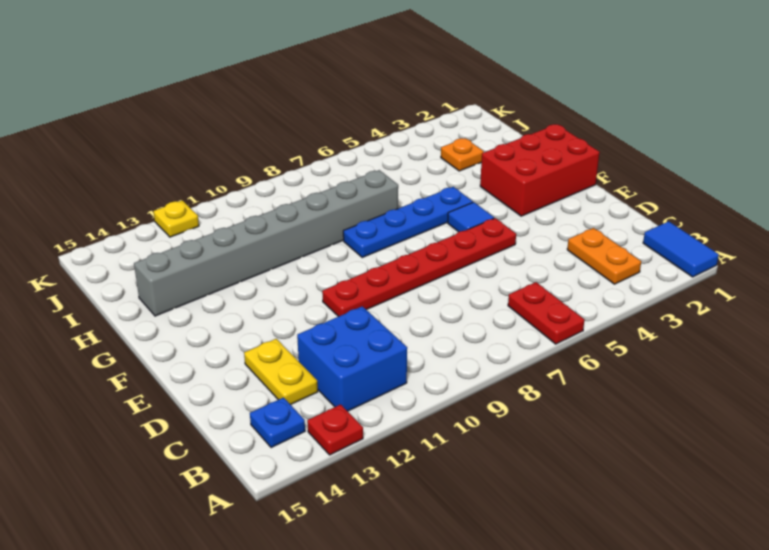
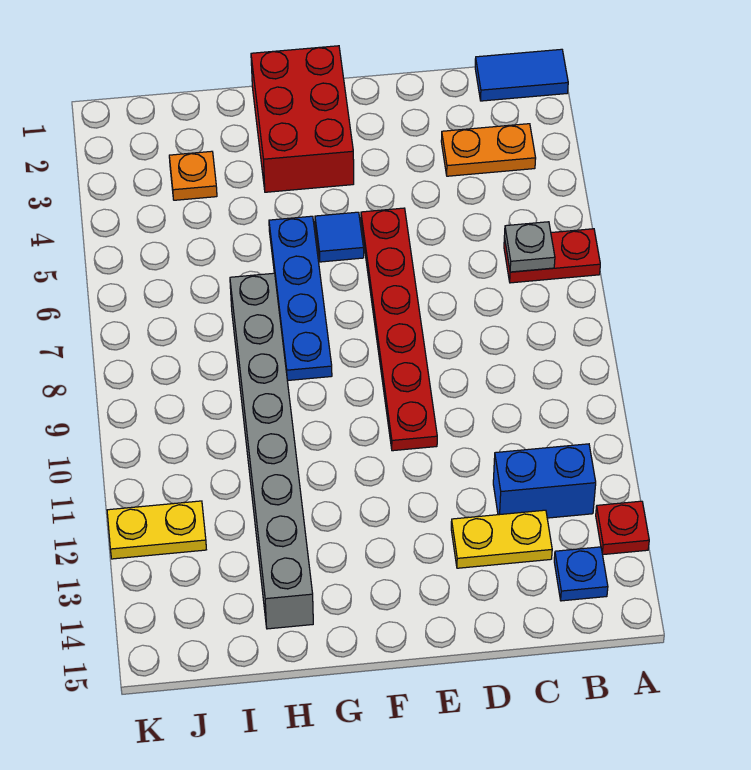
none -> grey plate B6 level 2
blue brick B11:C12 level 1 -> blue brick B12:C12 level 1
yellow plate K12 level 1 -> yellow plate J12:K12 level 1

